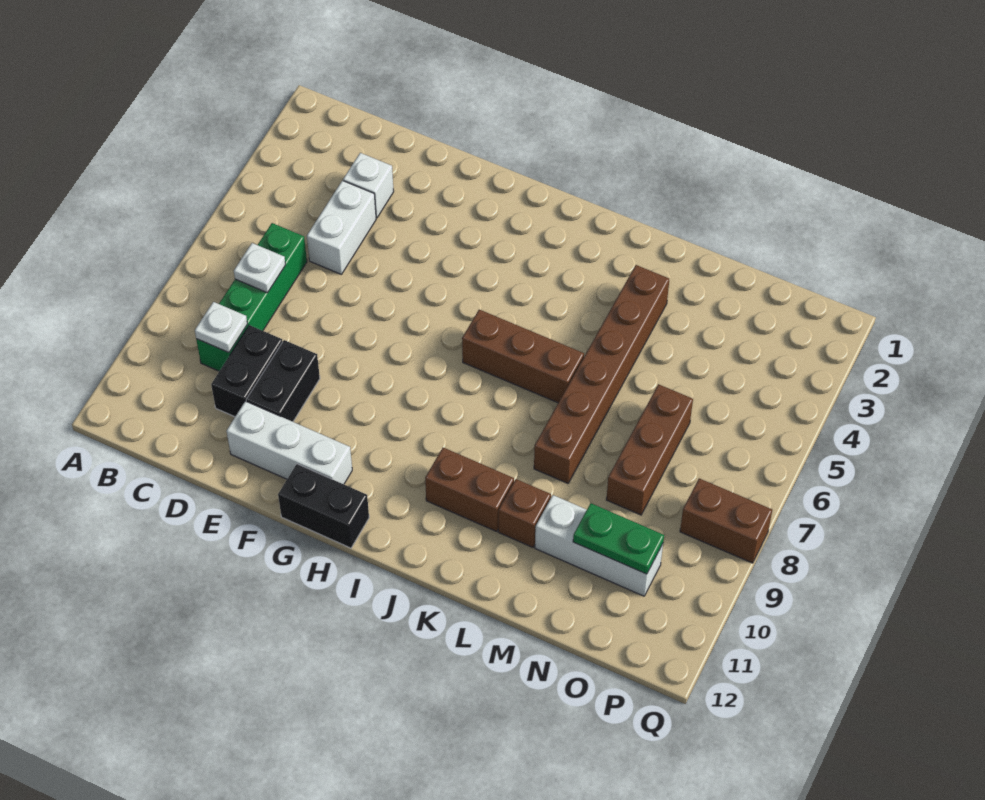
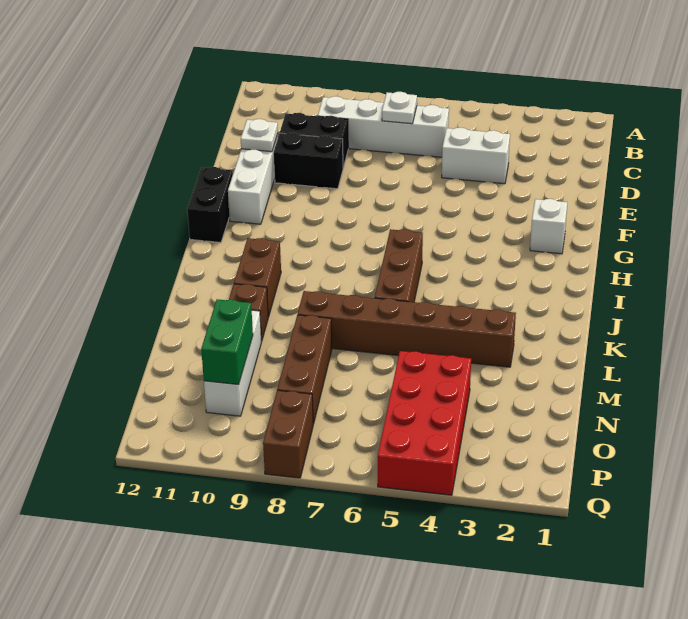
green brick C6:C9 level 1 -> white brick C6:C9 level 1
white plate C9 level 2 -> white plate E11 level 2
white brick D3 level 1 -> white brick G2 level 1
none -> red brick N4:Q5 level 1
brown brick N6:N8 level 1 -> brown brick M8:O8 level 1
green plate N10:O10 level 2 -> green brick N10:O10 level 2

